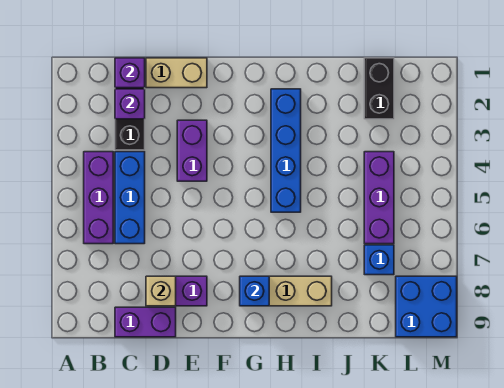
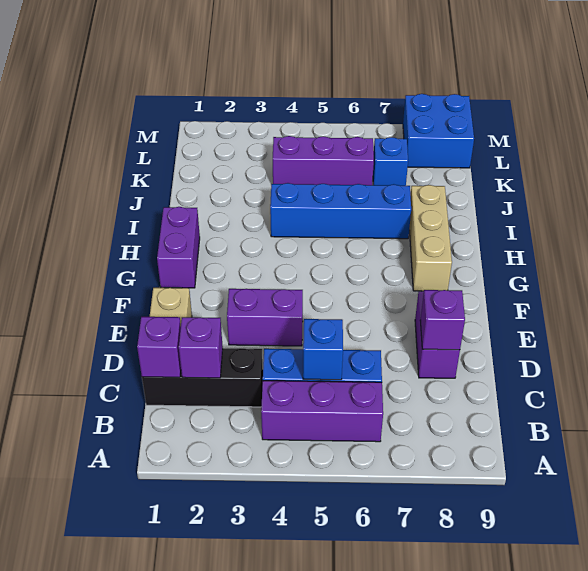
purple brick C9:D9 level 1 -> purple brick G1:H1 level 1
tan brick D8 level 2 -> purple brick D8 level 2
blue brick G8 level 2 -> blue brick C5 level 2
blue brick H2:H5 level 1 -> blue brick I4:I7 level 1
black brick K1:K2 level 1 -> none

